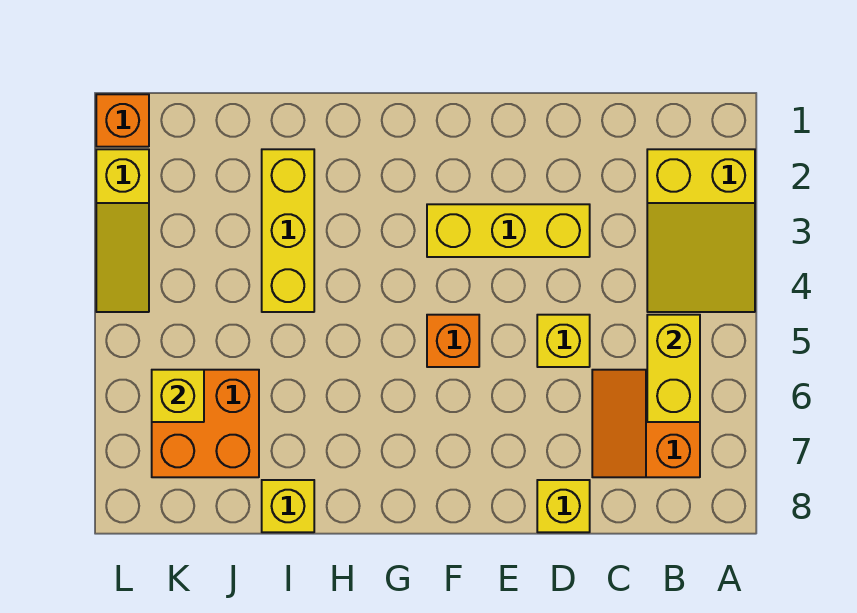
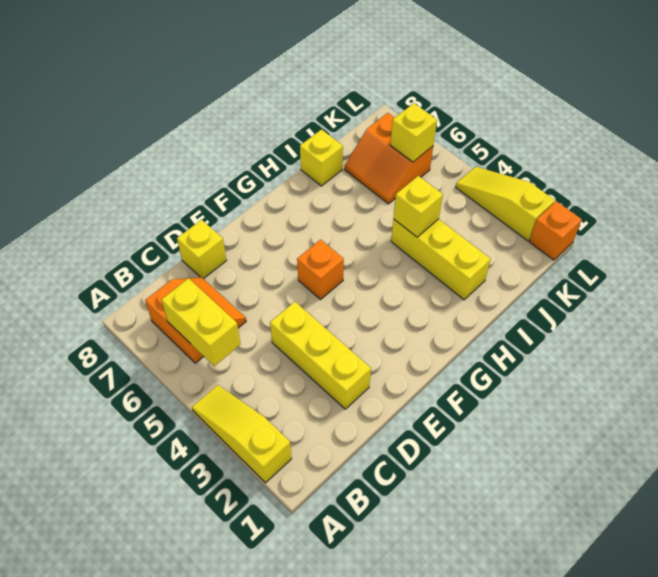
yellow slope A2:B4 level 1 top 2 -> yellow slope A2:A4 level 1 top 2
yellow brick D3:F3 level 1 -> yellow brick D2:D4 level 1
yellow brick D5 level 1 -> yellow brick I4 level 2
orange brick J6:K7 level 1 -> orange slope J6:K7 level 1 top K

